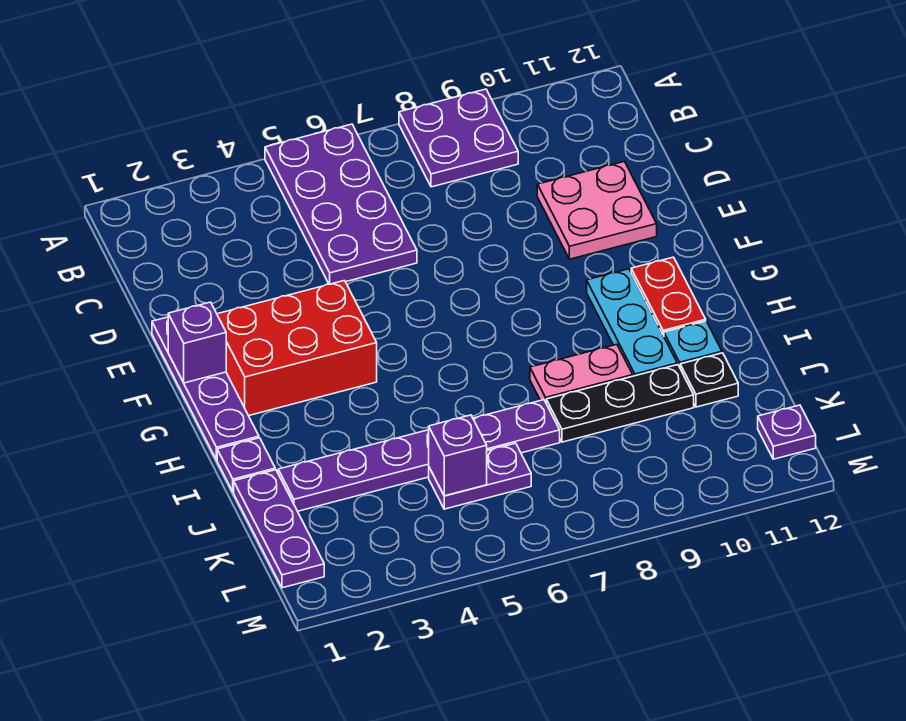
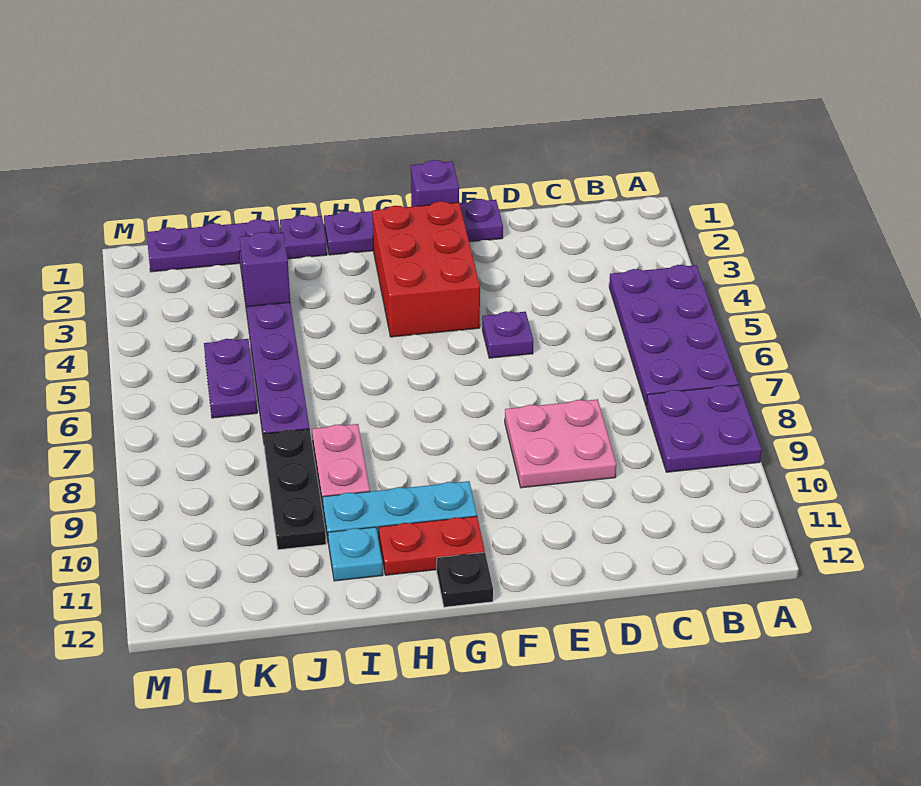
purple plate A5:D6 level 1 -> purple plate A4:B7 level 1
pink plate D10:E11 level 1 -> pink plate D8:E9 level 1
black plate J11 level 1 -> black plate G12 level 1
purple brick K5 level 2 -> purple brick J3 level 2
purple plate L12 level 1 -> purple plate E5 level 1

